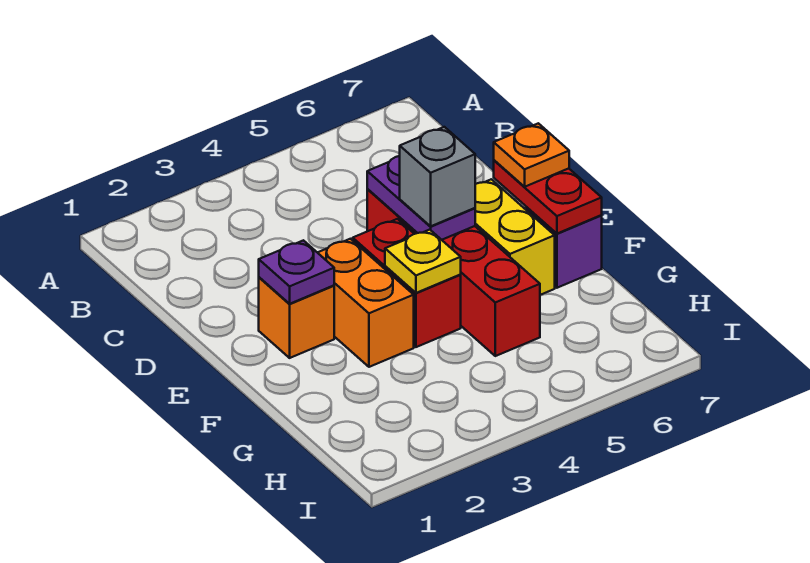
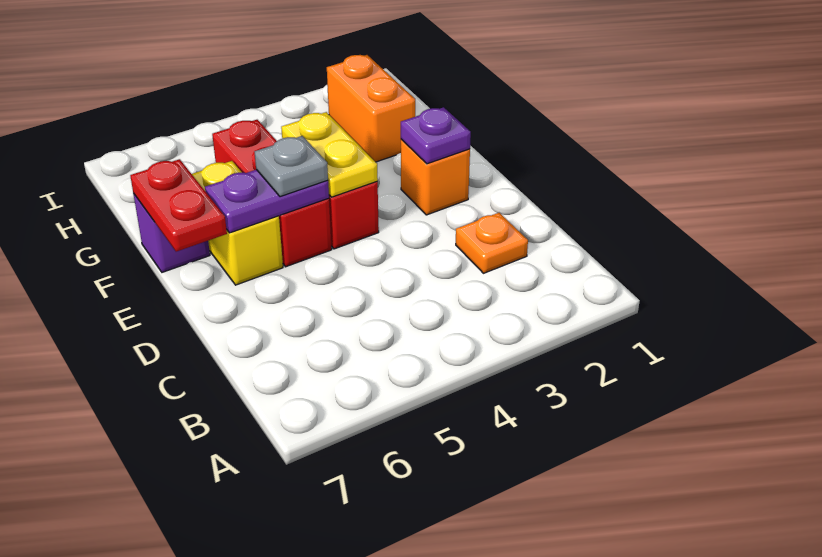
red brick D5:G5 level 1 -> red brick E5:G5 level 1
purple plate D5:E5 level 2 -> purple plate E5:E6 level 2
orange brick E3:F3 level 1 -> orange brick G2:H2 level 1
grey brick E5 level 3 -> grey plate E5 level 3
orange plate E7 level 3 -> orange plate C2 level 1
yellow plate F4 level 2 -> yellow plate E4:F4 level 2

